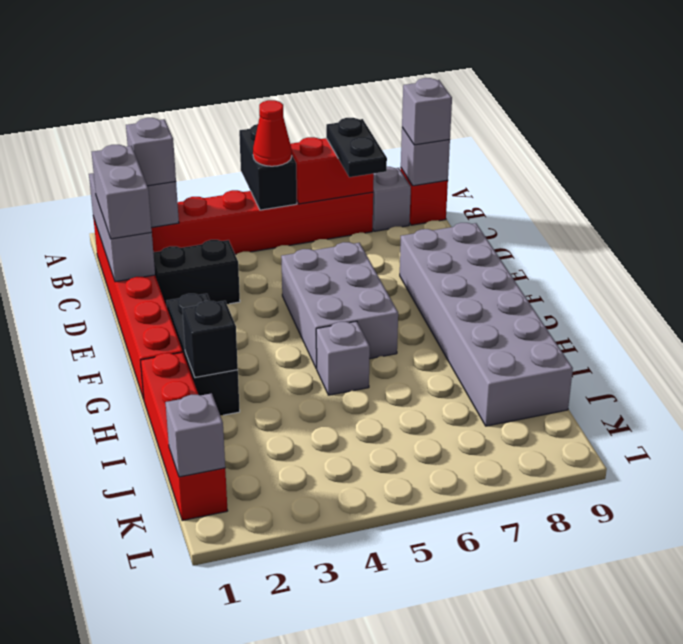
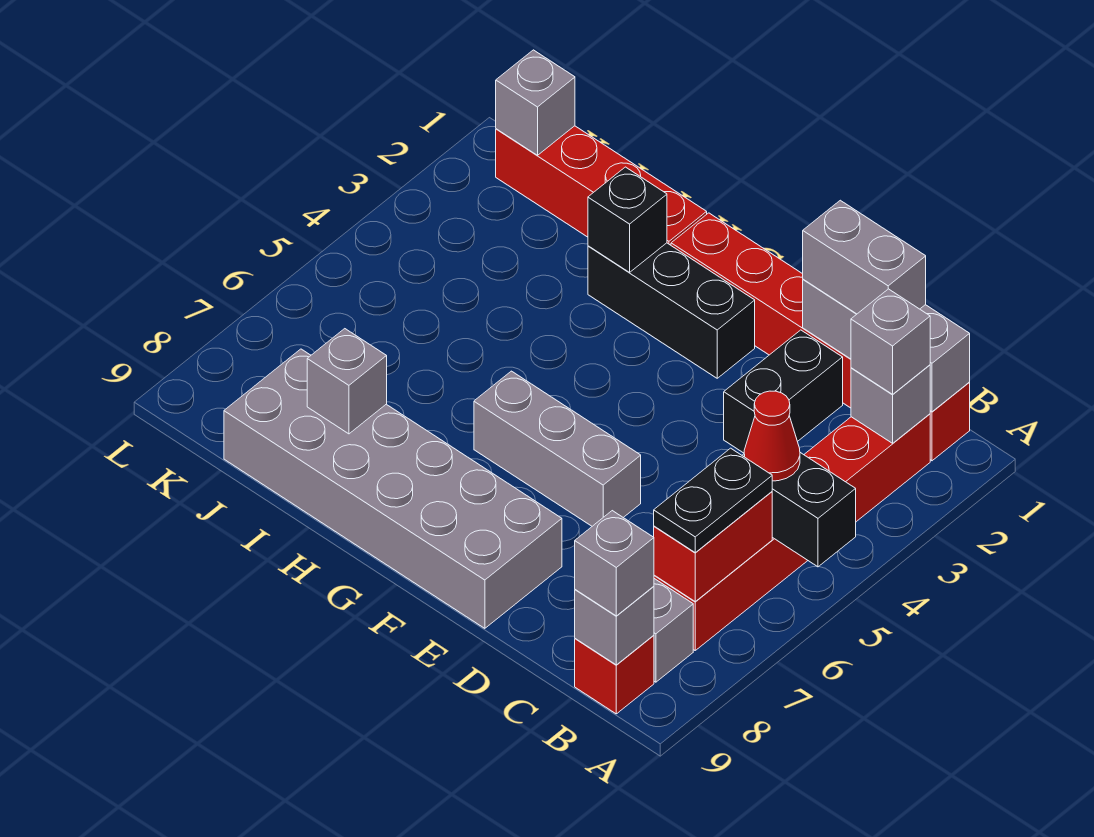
black plate B7:C7 level 3 -> black plate B6:B7 level 3
grey brick E5:G6 level 1 -> grey brick E6:G6 level 1
grey brick H5 level 1 -> grey brick I8 level 2

